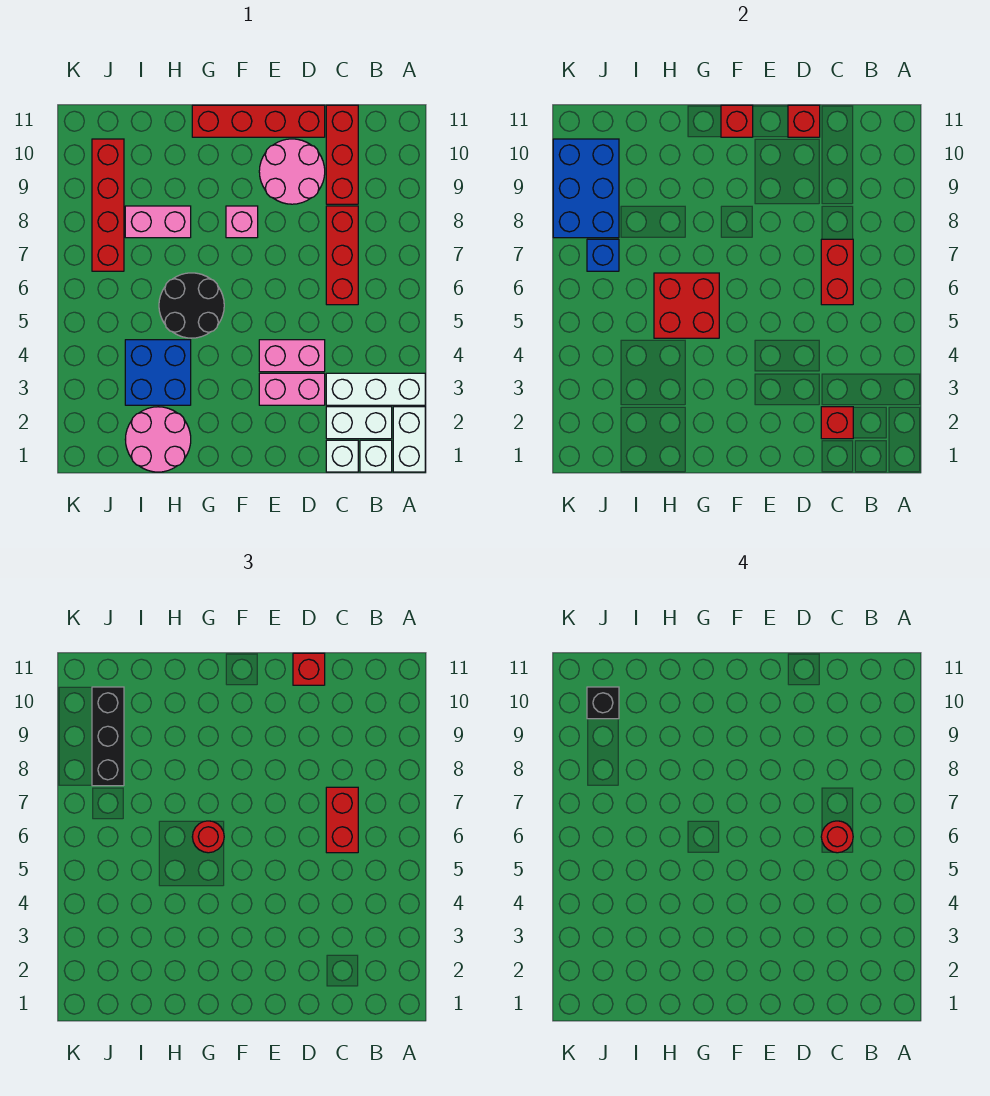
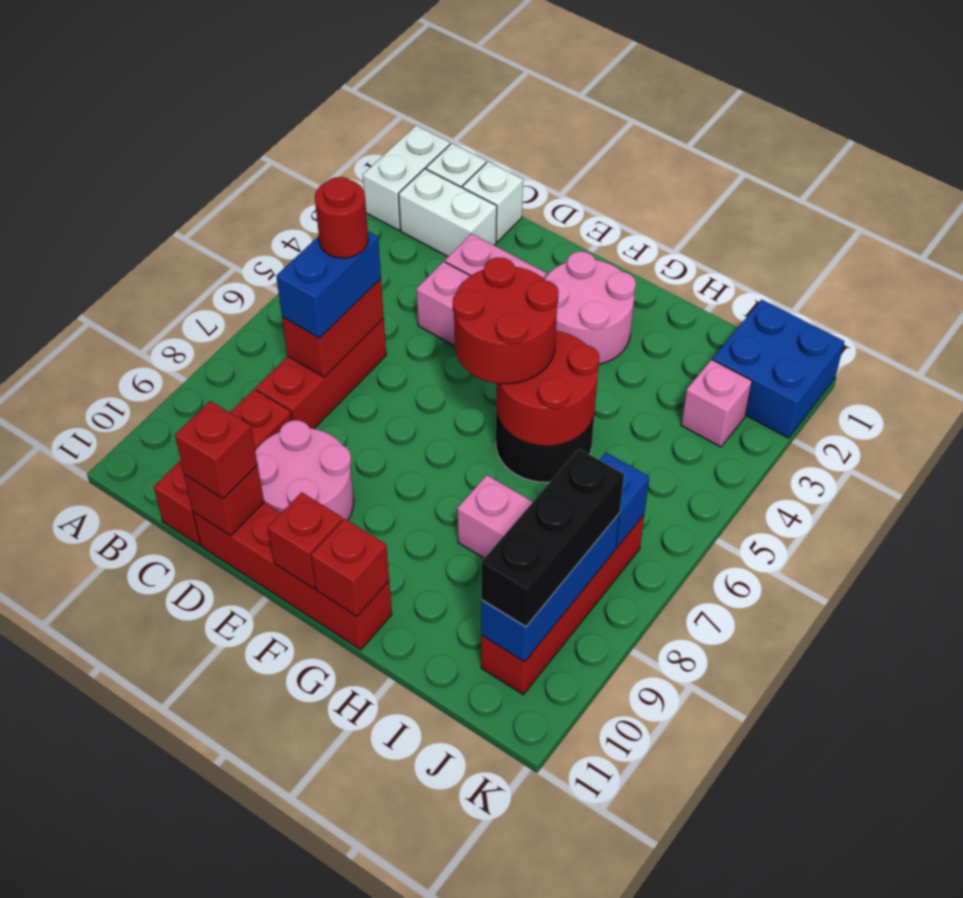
white brick A3:C3 level 1 -> none
red brick C2 level 2 -> red brick G11 level 2
red brick C6:C7 level 3 -> blue brick C6:C7 level 3
pink brick F8 level 1 -> pink brick J3 level 1
red brick G5:H6 level 2 -> red round brick G5:H6 level 2
red round brick G6 level 3 -> red round brick F5:G6 level 3
pink round brick H1:I2 level 1 -> pink round brick F2:G3 level 1
blue brick H3:I4 level 1 -> blue brick J1:K2 level 1
blue brick J8:K10 level 2 -> blue brick J8:J10 level 2
black brick J10 level 4 -> none

